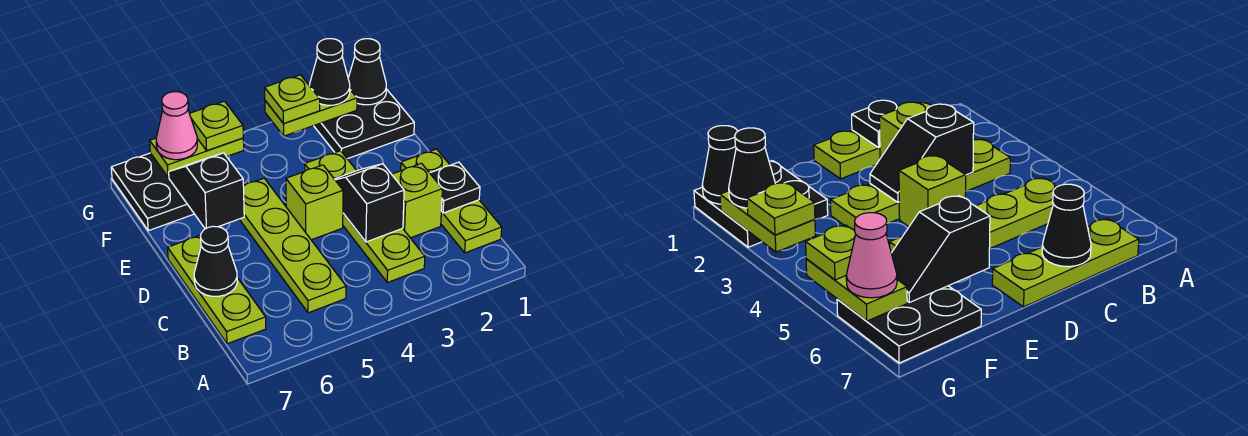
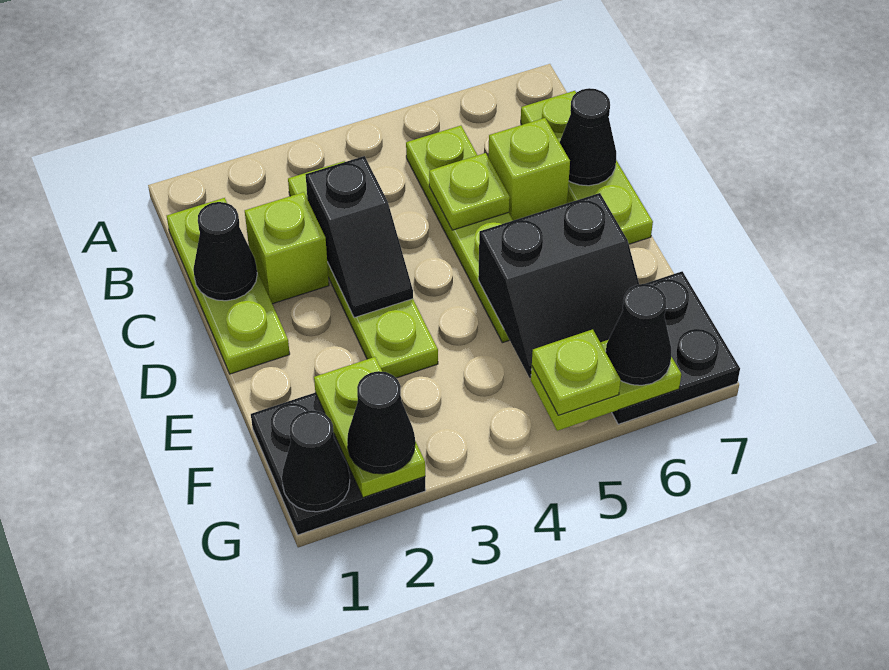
black plate C1 level 2 -> black cone C1 level 2
lime brick D4 level 1 -> lime brick C6 level 1
black slope E6:F6 level 2 top E -> black slope E5:F6 level 2 top E
lime plate G2:G3 level 2 -> lime plate F2:G2 level 2
lime plate G3 level 3 -> lime plate C5 level 2
pink cone G6 level 3 -> black cone G6 level 3

